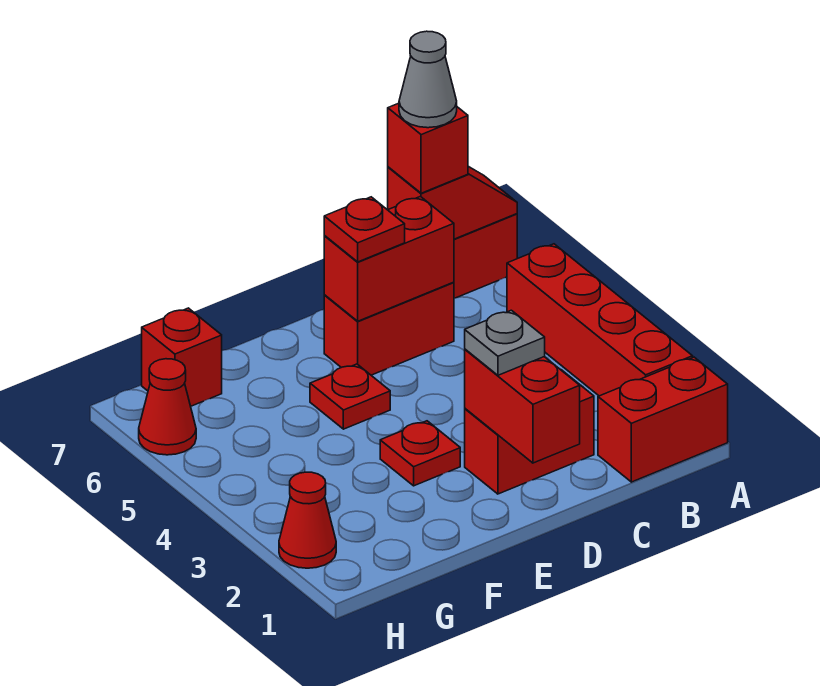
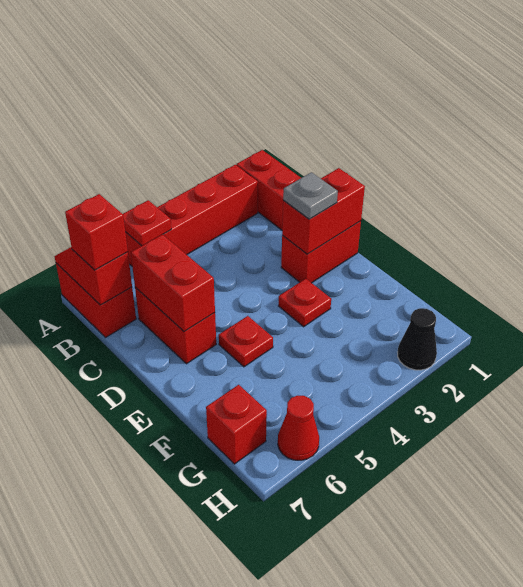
grey cone B7 level 4 -> none
red brick C2:D2 level 1 -> red brick D1:D2 level 1
red plate D6 level 3 -> red plate A5 level 2
red cone H2 level 1 -> black cone H2 level 1

